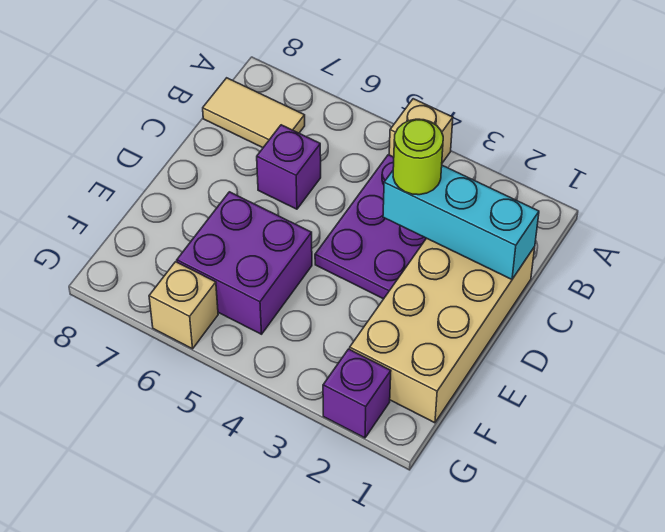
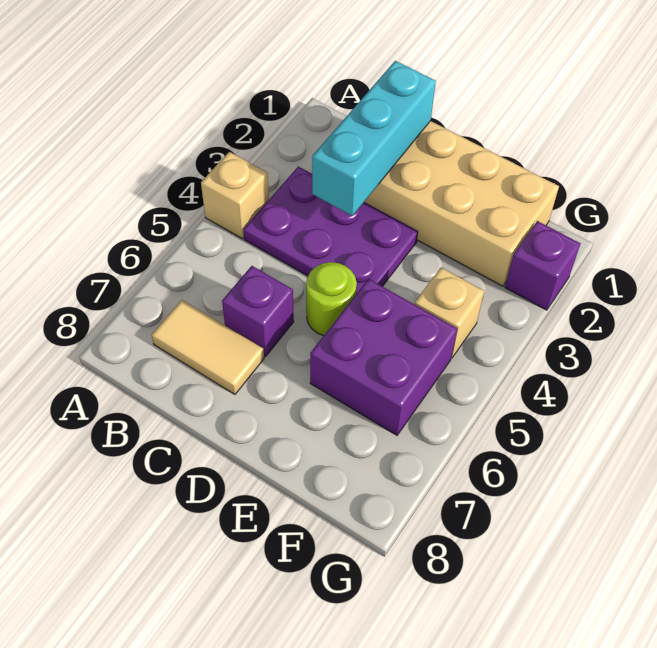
tan tile B7:B8 level 1 -> tan tile B7:C7 level 1
lime round brick C3 level 3 -> lime round brick D5 level 1
tan brick G6 level 1 -> tan brick F4 level 1

